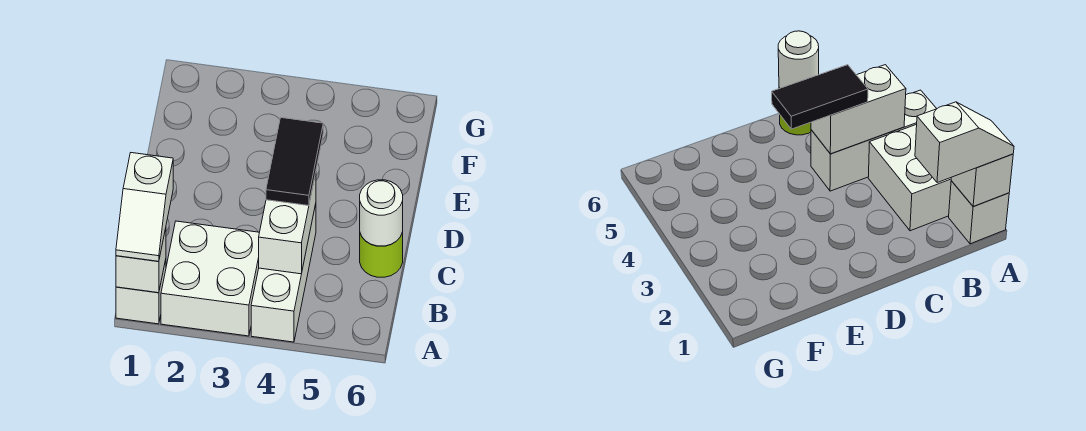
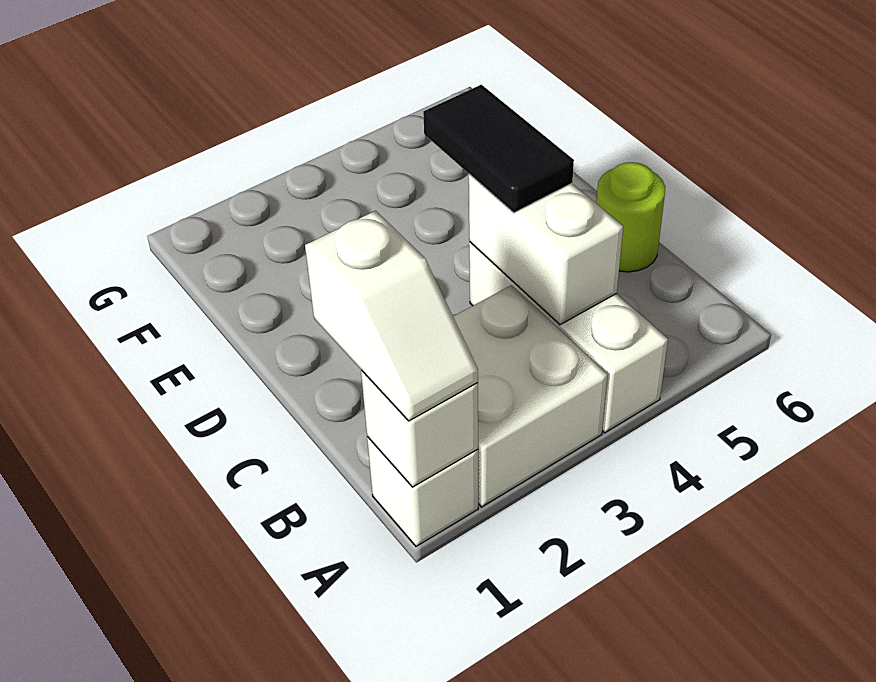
white round brick C6 level 2 -> none

